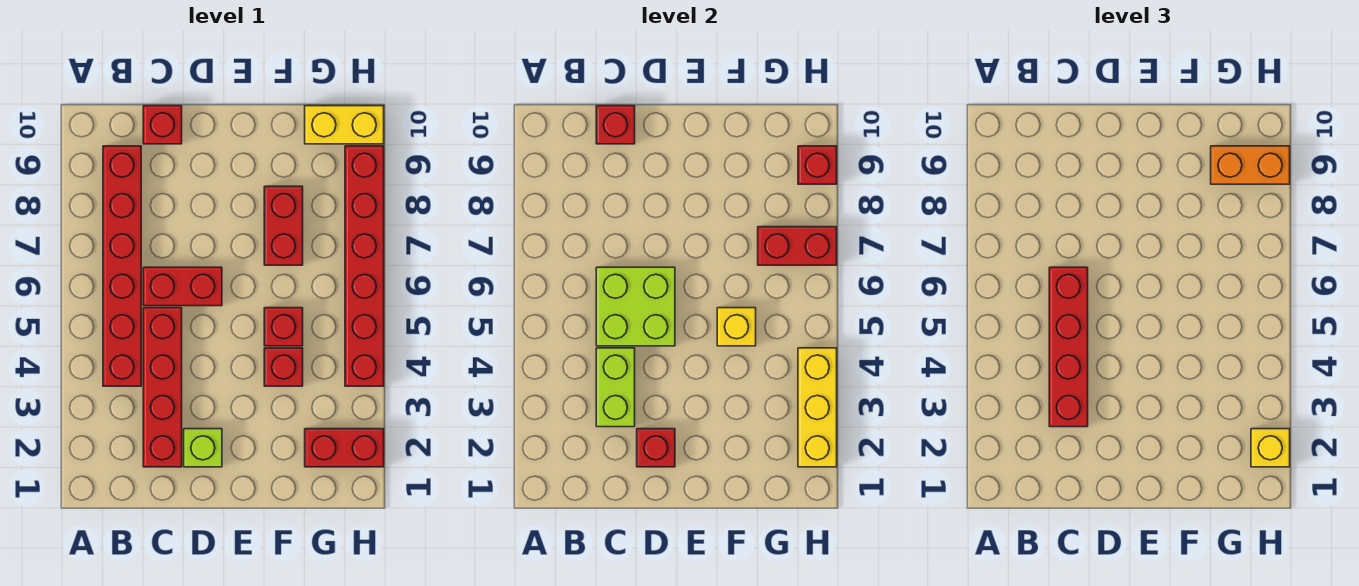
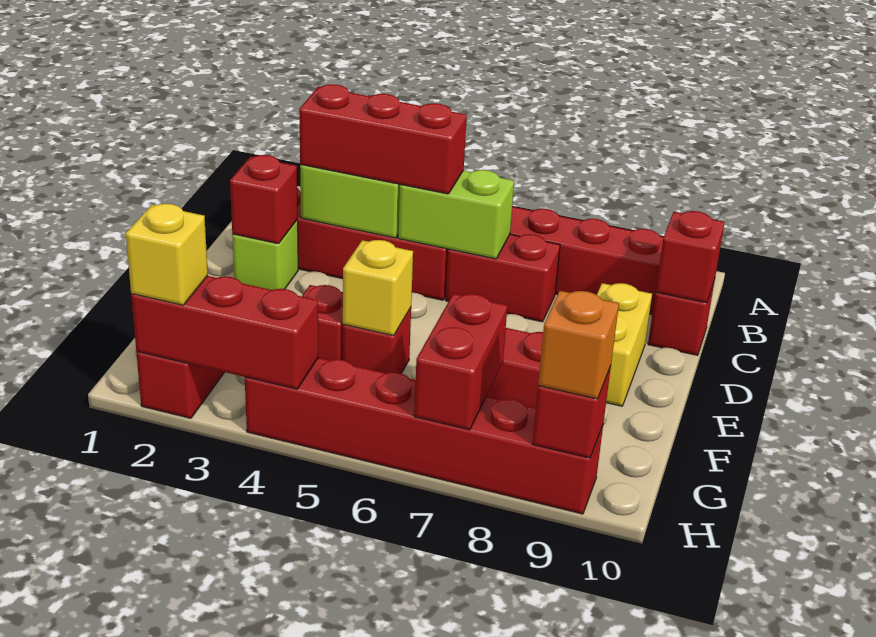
red brick C3:C6 level 3 -> red brick C3:C5 level 3
lime brick C5:D6 level 2 -> lime brick C5:C6 level 2
red brick C6:D6 level 1 -> red brick C6:C7 level 1
orange brick G9:H9 level 3 -> orange brick H9 level 3
yellow brick G10:H10 level 1 -> yellow brick D9:E9 level 1
yellow brick H2:H4 level 2 -> red brick H2:H4 level 2

